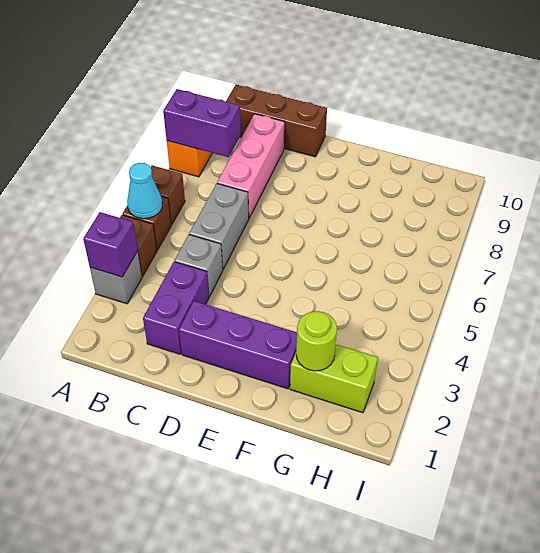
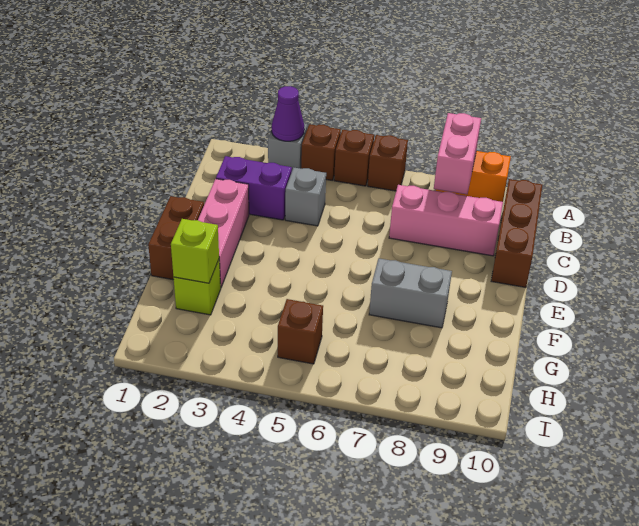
purple brick A3 level 2 -> purple cone A3 level 2
cyan cone A5 level 2 -> none
purple brick A8:B8 level 2 -> pink brick A8:B8 level 2
grey brick C5:C6 level 1 -> grey brick F7:F8 level 1
purple brick D2:F2 level 1 -> pink brick D2:F2 level 1
none -> brown brick E1:F1 level 1
lime brick G2:H2 level 1 -> lime brick G2 level 1
lime round brick G2 level 2 -> lime brick G2 level 2
none -> brown brick H5 level 1

